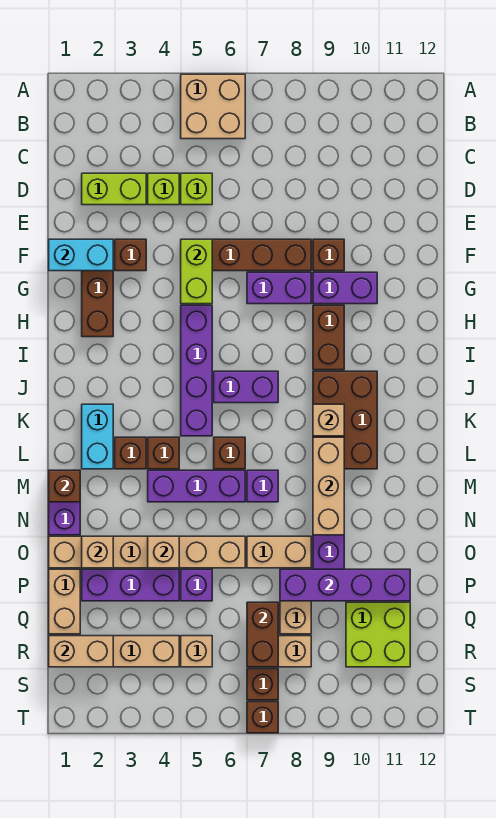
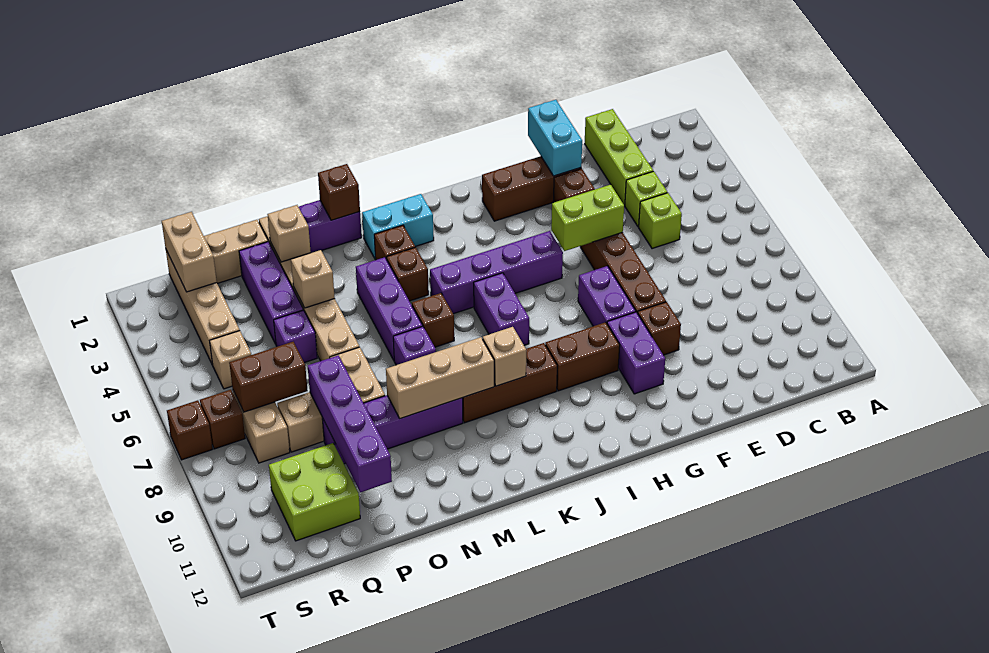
tan brick A5:B6 level 1 -> none
lime brick D2:D3 level 1 -> lime brick D1:D3 level 1
brown brick J9:L10 level 1 -> brown brick J9:L9 level 1

